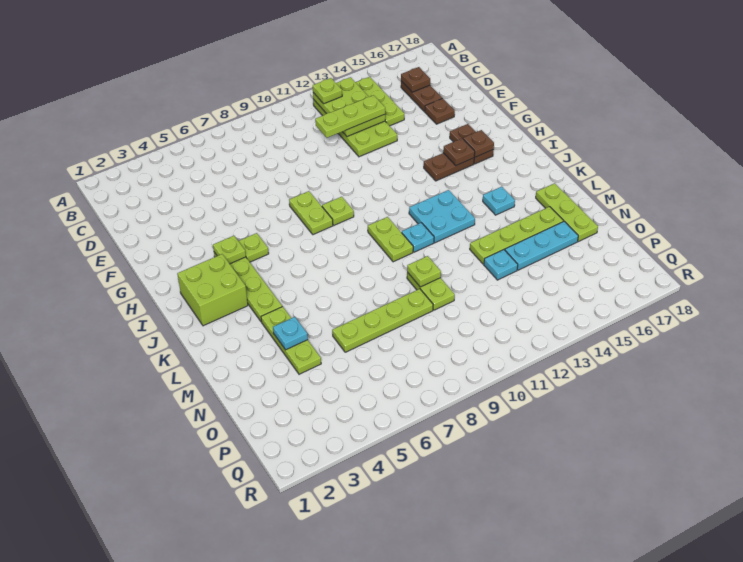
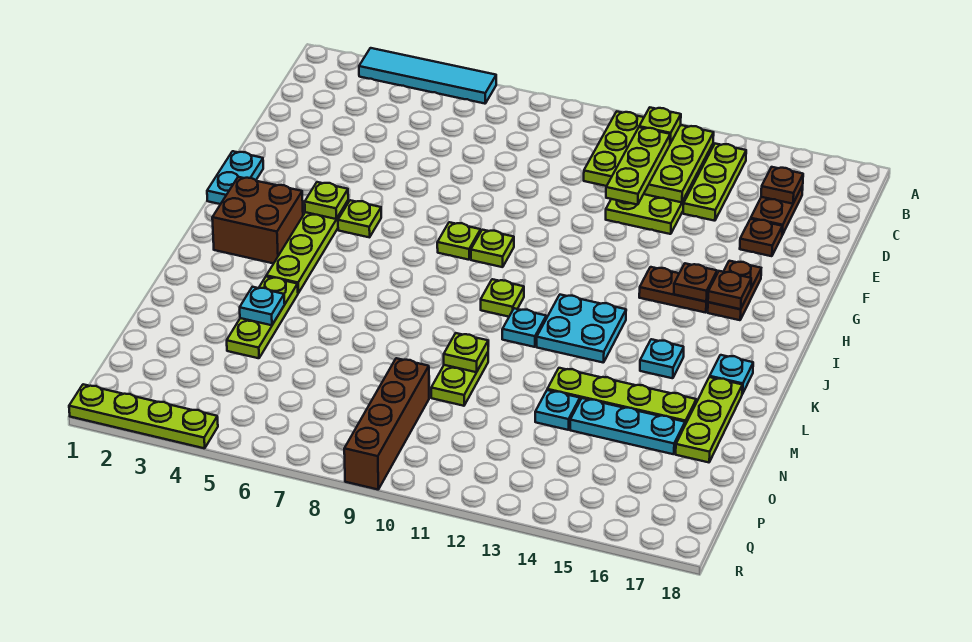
none -> cyan tile A3:A6 level 1
lime plate B12:D13 level 2 -> lime plate B11:D13 level 2
lime plate D11:D13 level 3 -> lime plate C12:E12 level 3
none -> cyan plate G1:H1 level 1
lime plate G8:H8 level 1 -> lime plate H8 level 1
lime brick I2:J3 level 1 -> brown brick I2:J3 level 1
lime plate J10:K10 level 1 -> lime plate J10 level 1
none -> cyan plate K17 level 1
lime plate N6:N9 level 1 -> lime plate R1:R4 level 1
none -> brown brick O9:R9 level 1

